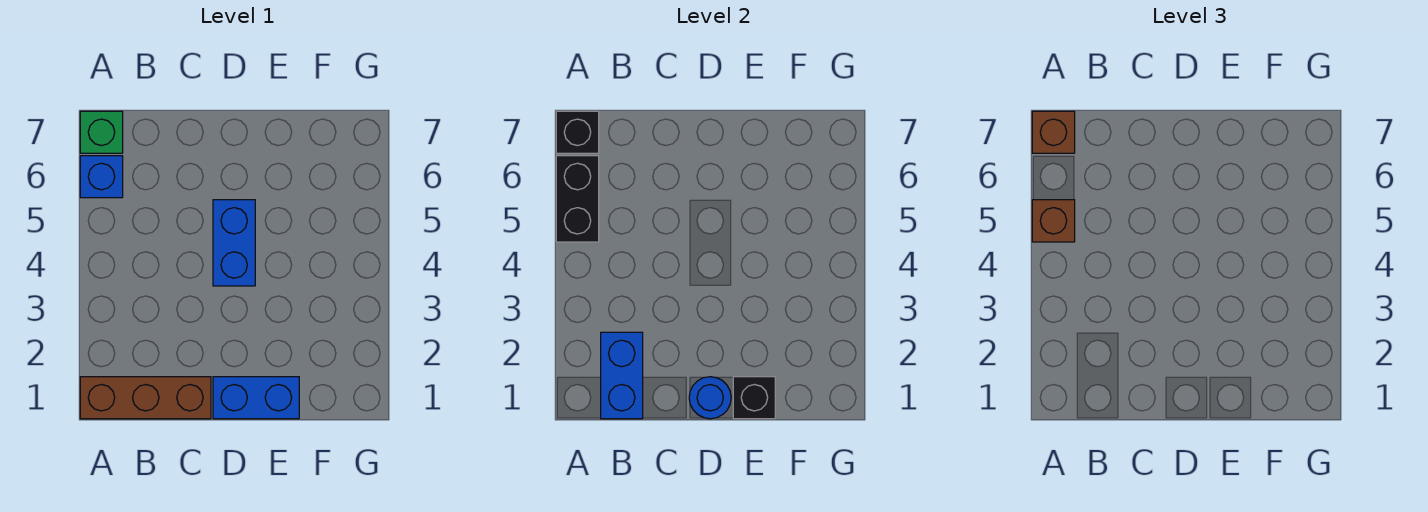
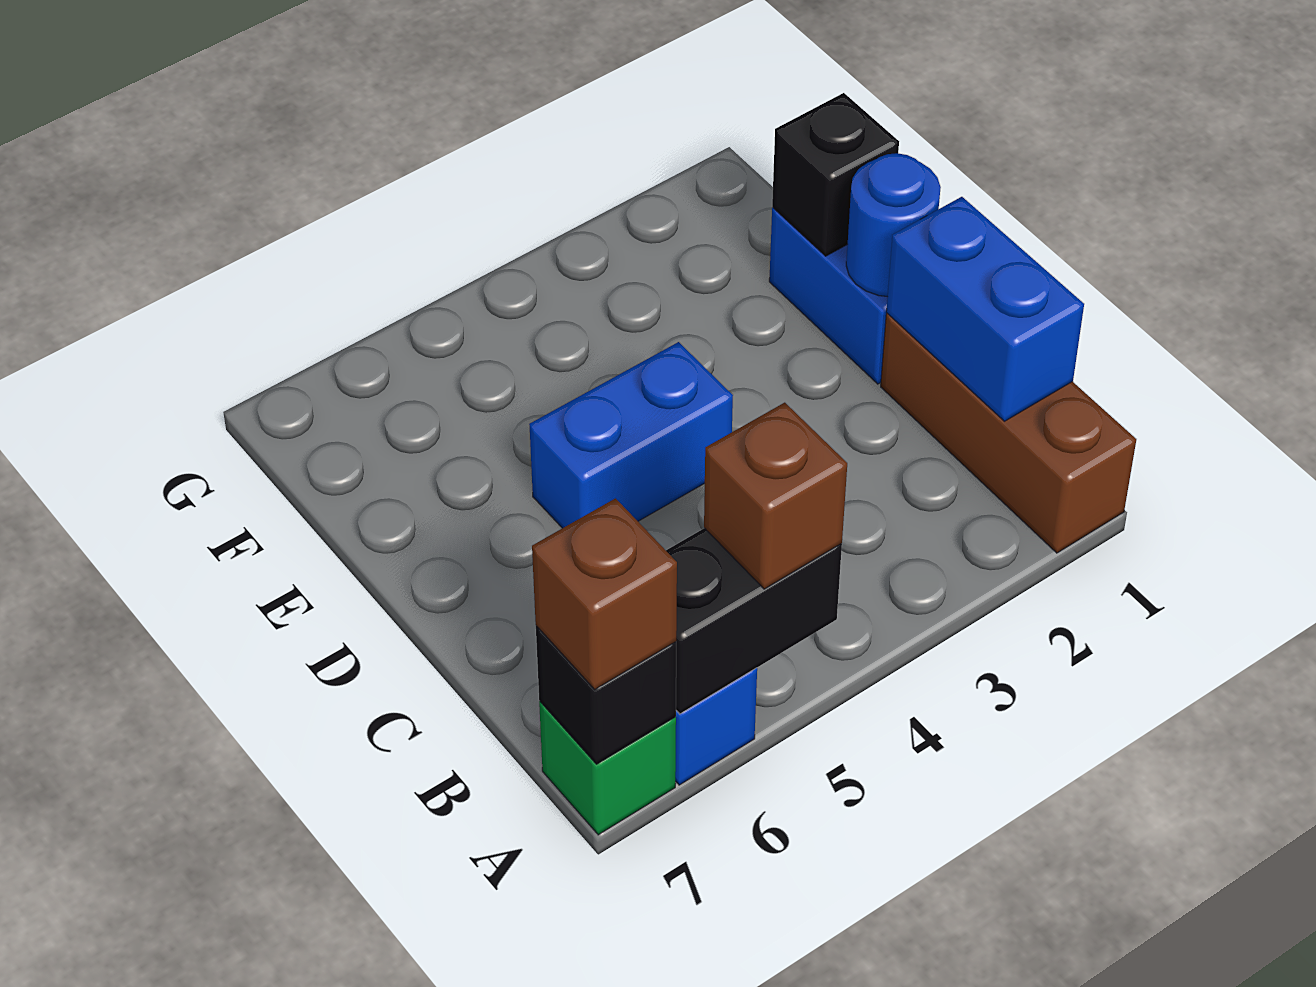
blue brick B1:B2 level 2 -> blue brick B1:C1 level 2

